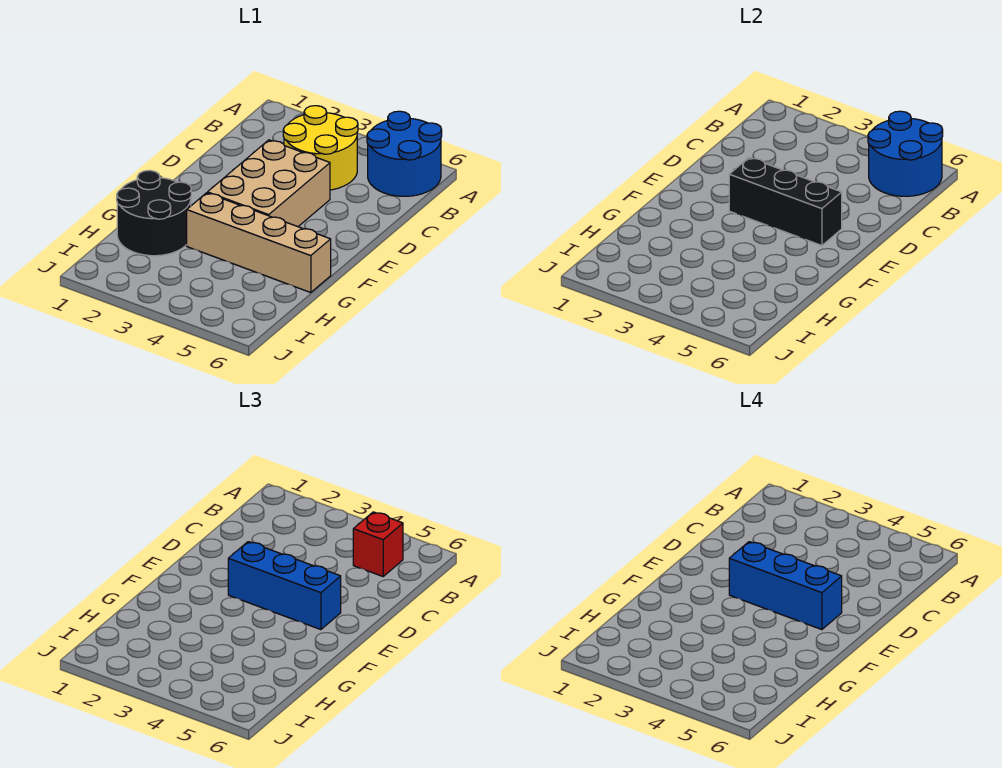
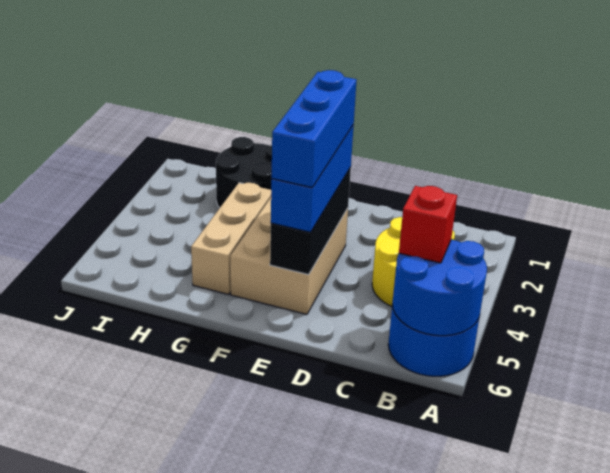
tan brick D3:F4 level 1 -> tan brick E3:F5 level 1
tan brick G3:G6 level 1 -> tan brick G3:G5 level 1

